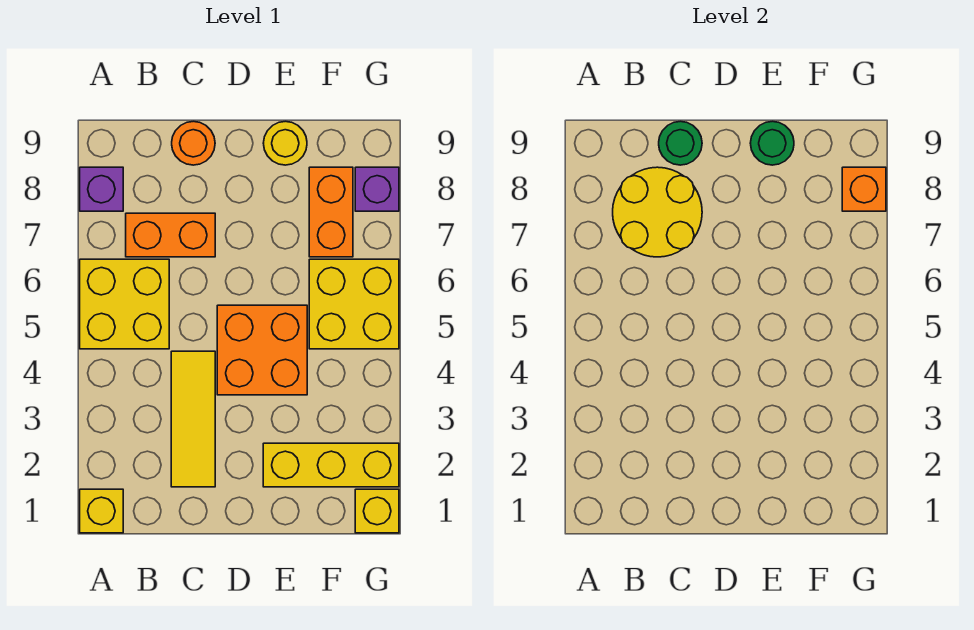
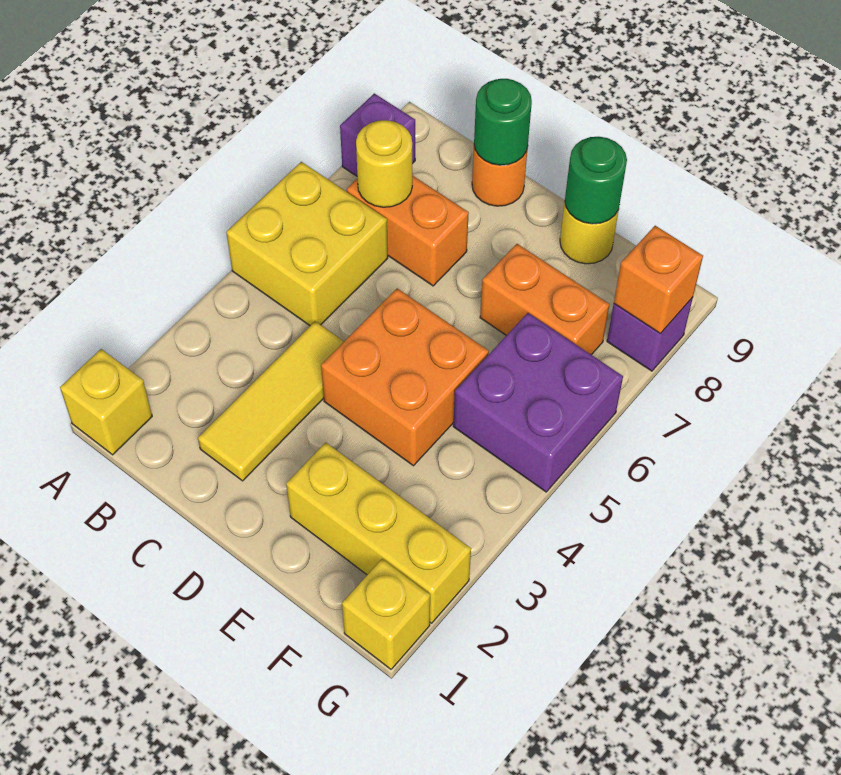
yellow round brick B7:C8 level 2 -> yellow round brick B7 level 2
yellow brick F5:G6 level 1 -> purple brick F5:G6 level 1
orange brick F7:F8 level 1 -> orange brick E7:F7 level 1

